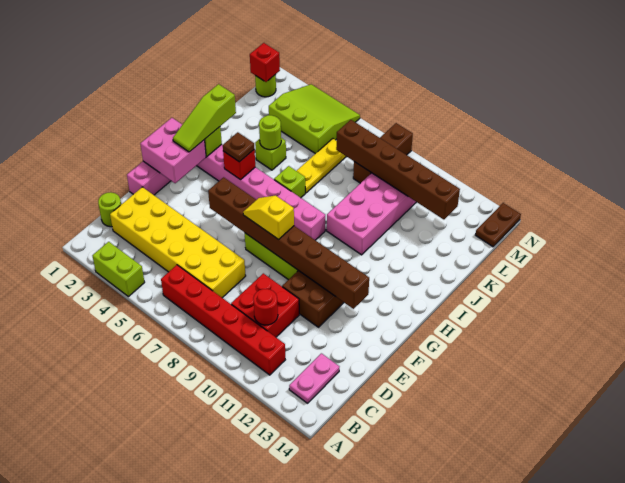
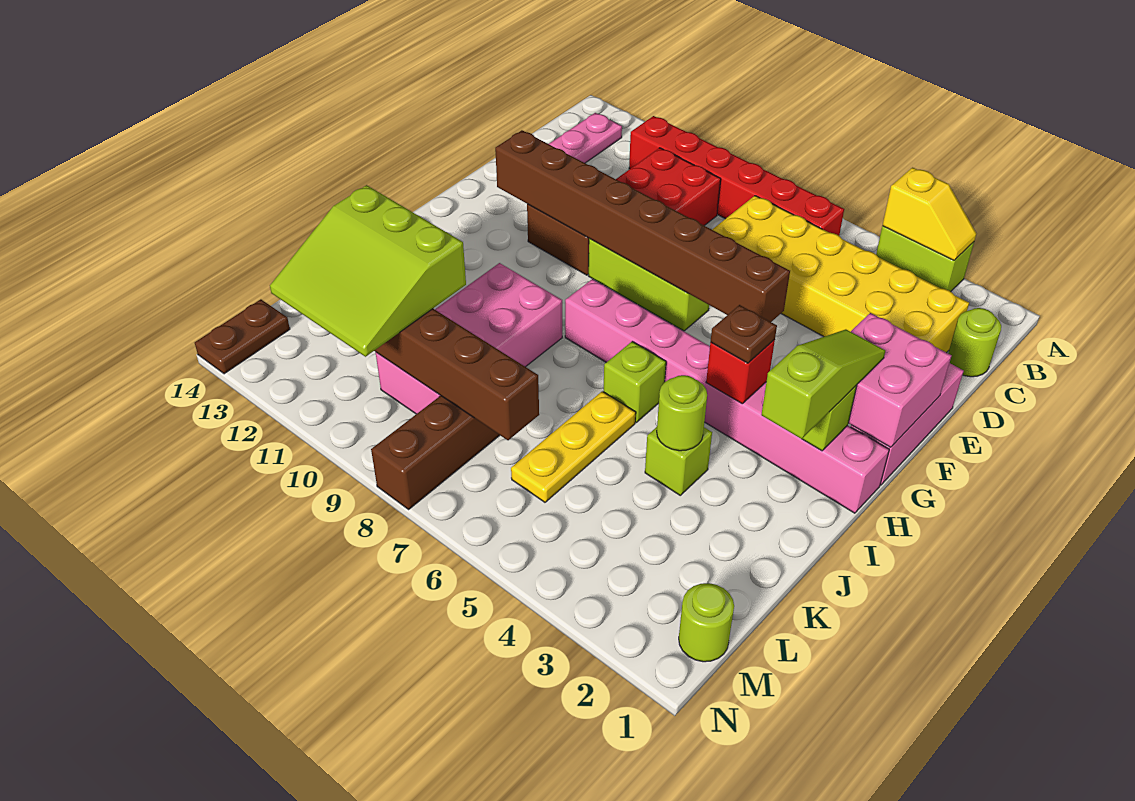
red round brick C10 level 2 -> none
yellow slope F7:F8 level 3 top 8 -> yellow slope A3:A4 level 2 top 4
lime slope L3:N5 level 1 top L -> lime slope K10:M12 level 3 top K
red brick M1 level 2 -> none

